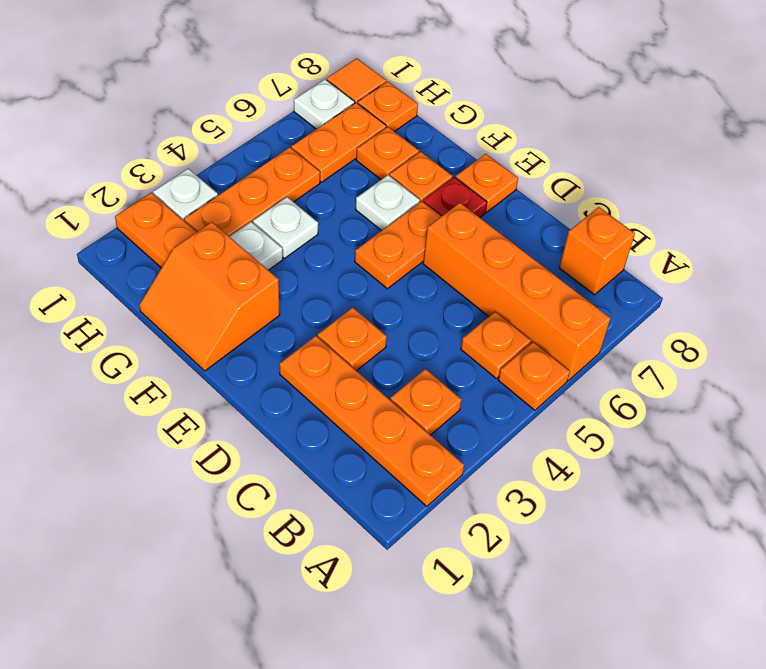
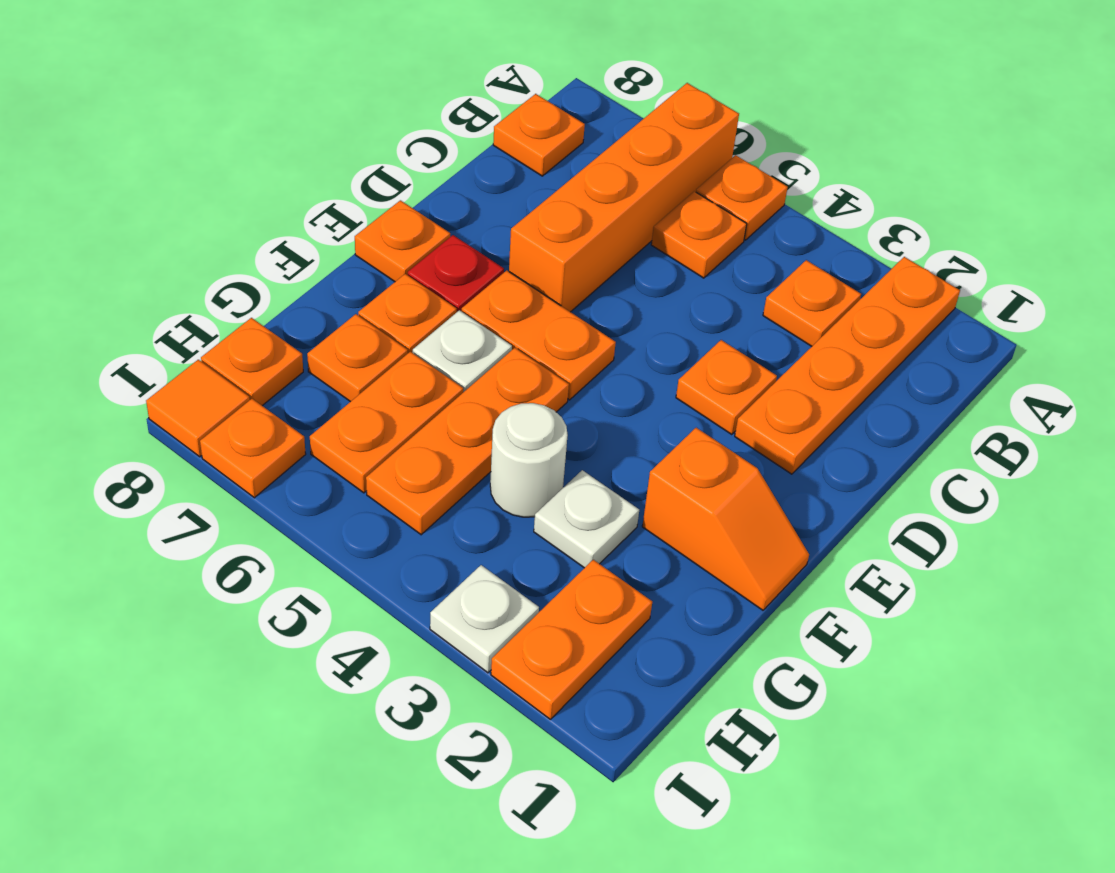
orange brick B8 level 1 -> orange plate B8 level 1
orange slope F1:G2 level 1 top 2 -> orange slope F1:F2 level 1 top 2
white plate G4 level 1 -> white round brick G4 level 1
orange plate H3:H5 level 1 -> orange plate F5:H5 level 1
orange plate H6:H7 level 1 -> orange plate G6:H6 level 1
white plate I7 level 1 -> orange plate I7 level 1

